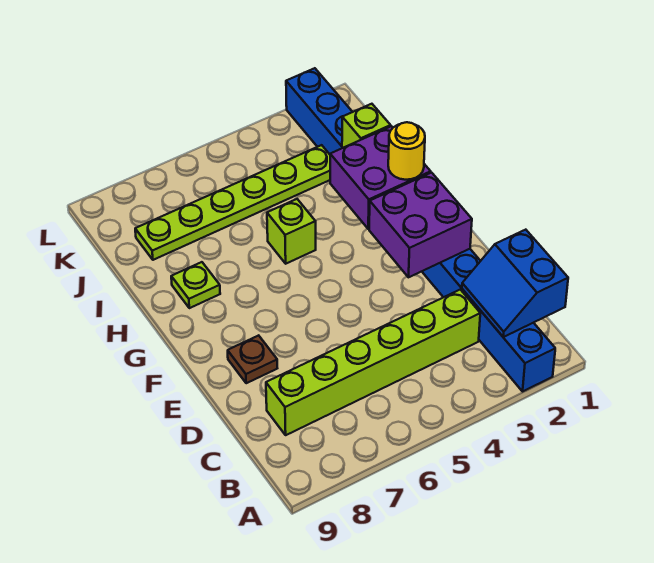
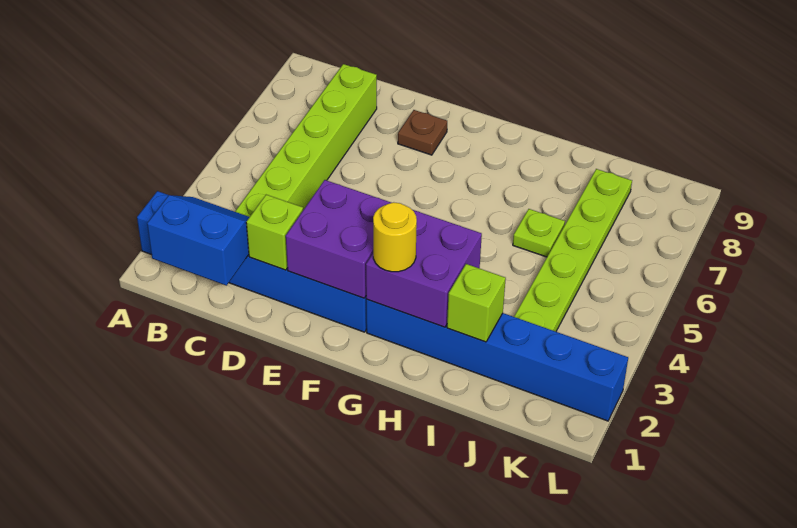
lime brick H5 level 1 -> lime brick D2 level 2
lime plate H8 level 1 -> lime plate I6 level 1

